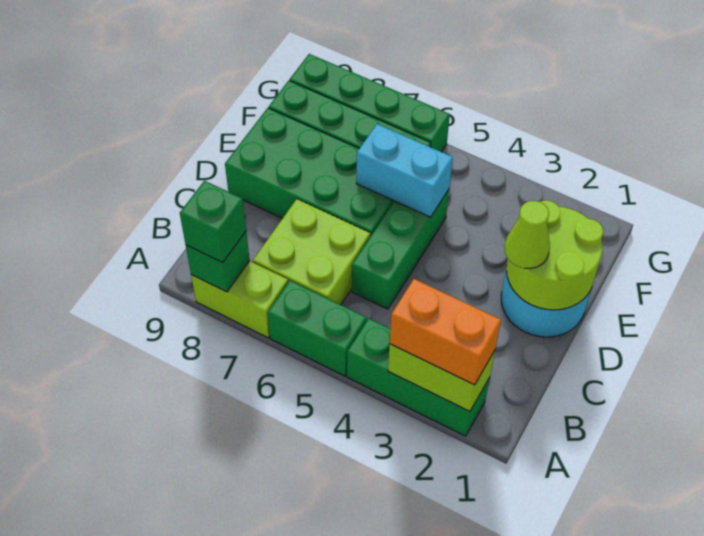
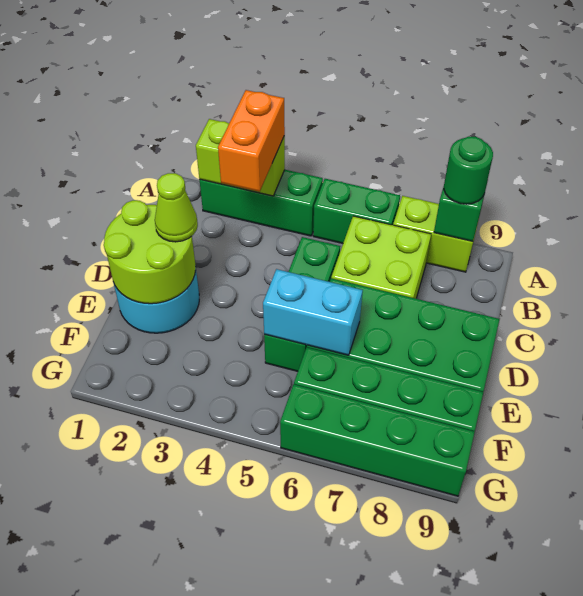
orange brick A2:A3 level 3 -> orange brick A3:B3 level 3
green brick A8 level 3 -> green round brick A8 level 3

